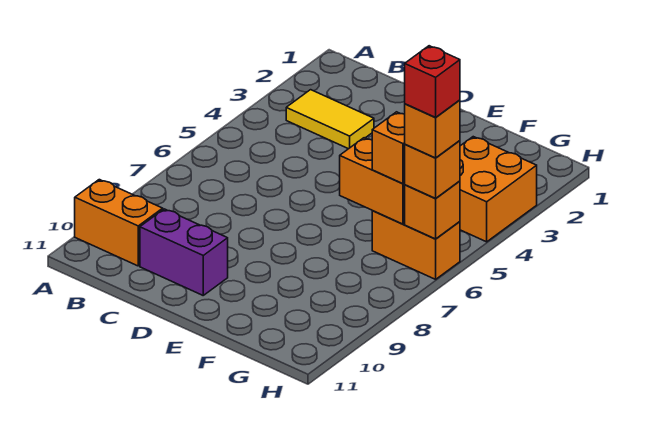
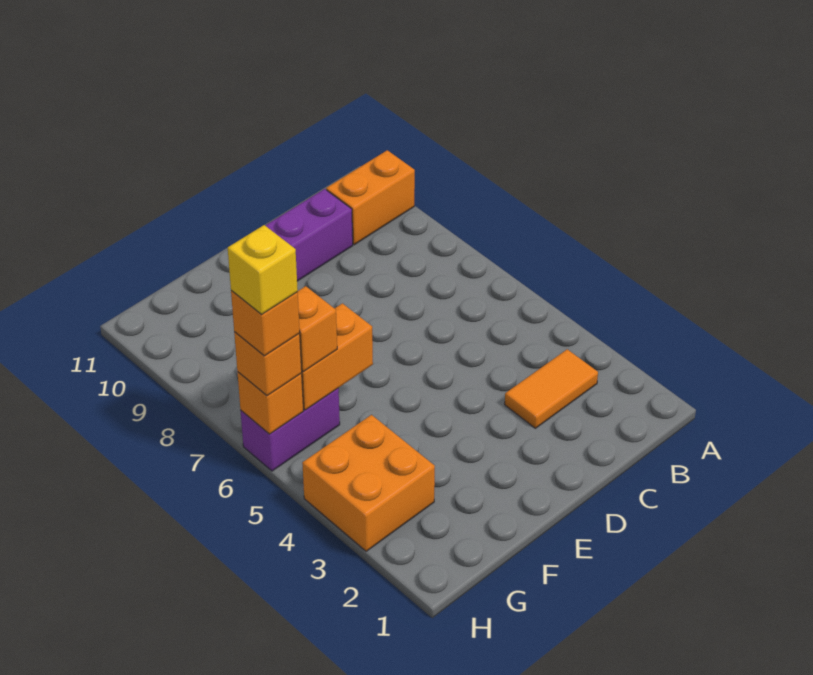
yellow tile B3:C3 level 1 -> orange tile B3:C3 level 1
orange brick G6:H6 level 1 -> purple brick G6:H6 level 1
red brick H6 level 5 -> yellow brick H6 level 5

